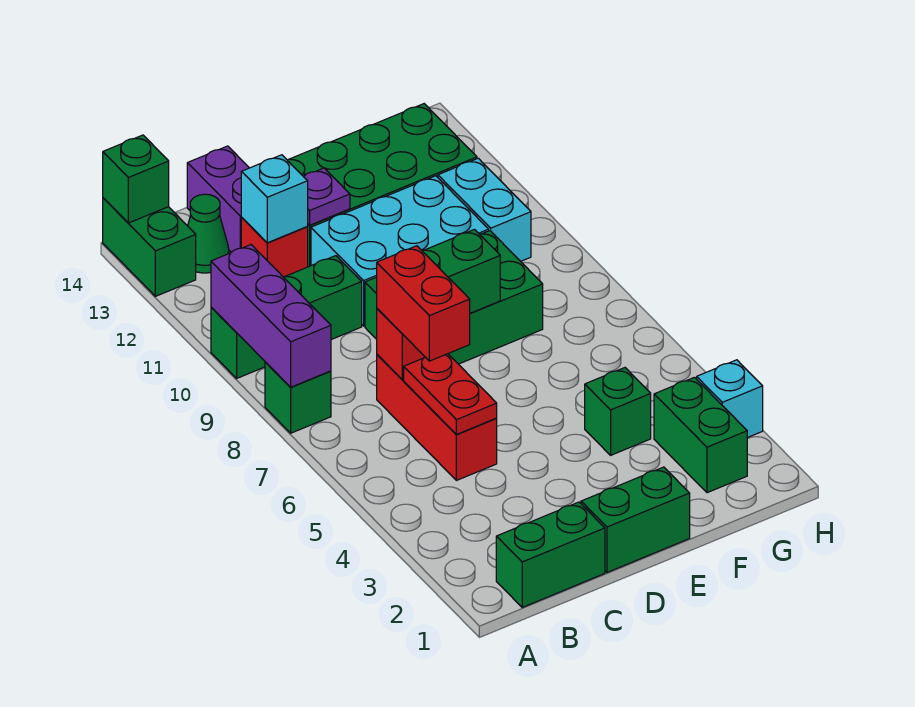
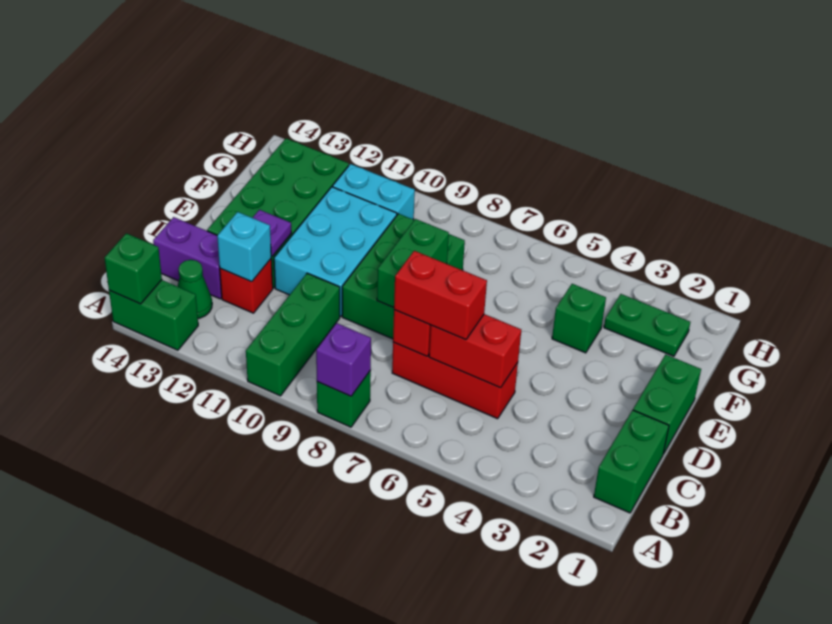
purple brick A8:A10 level 2 -> purple brick A8 level 2
red plate C5:C6 level 2 -> red brick C5:C6 level 2
green brick G2:G3 level 1 -> green plate G2:G3 level 1
cyan brick H3 level 1 -> none

